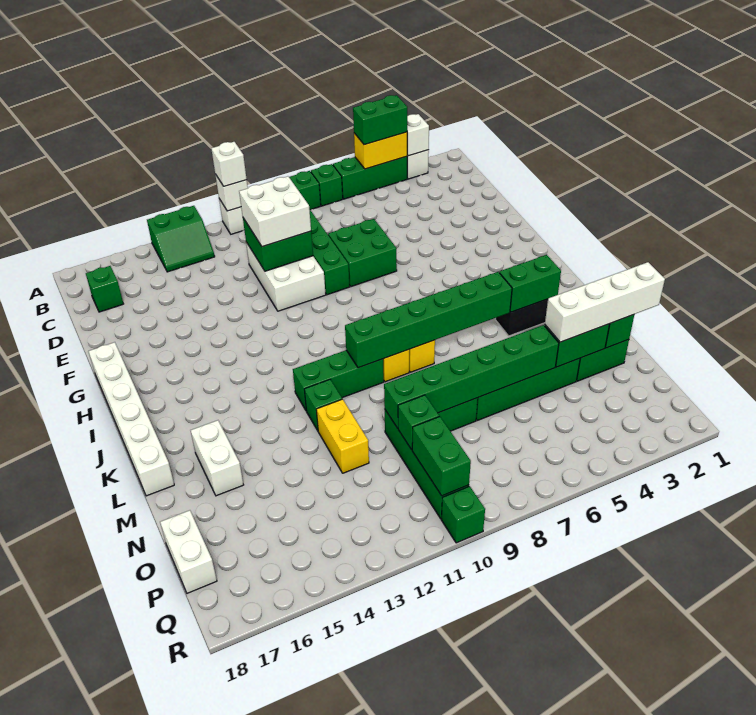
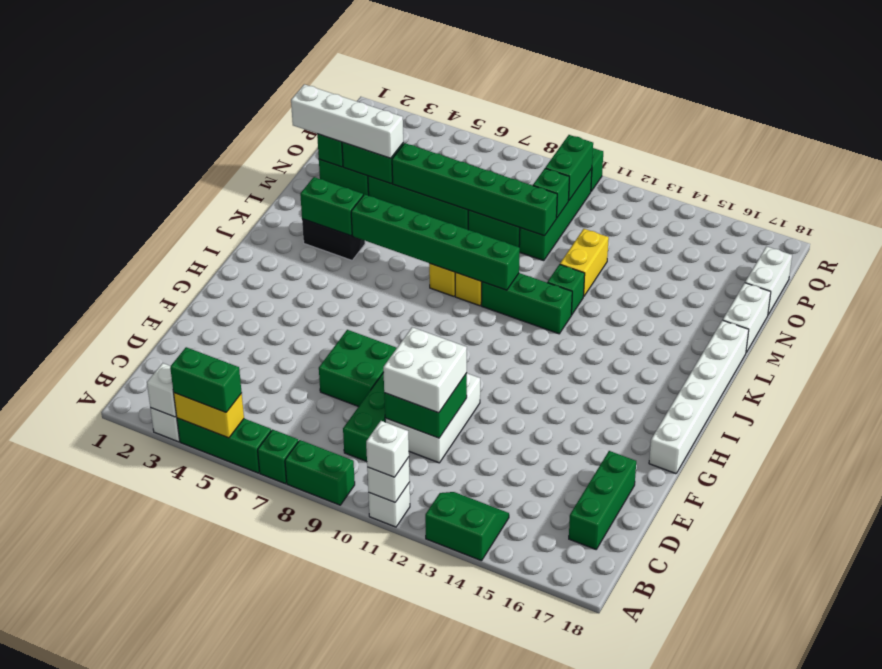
green brick C17 level 1 -> green brick C17:E17 level 1
white brick L16:M16 level 1 -> white brick M18:N18 level 1

